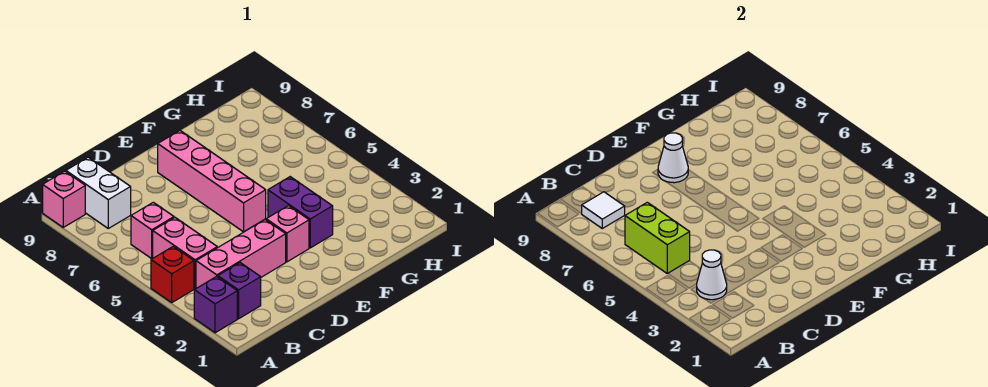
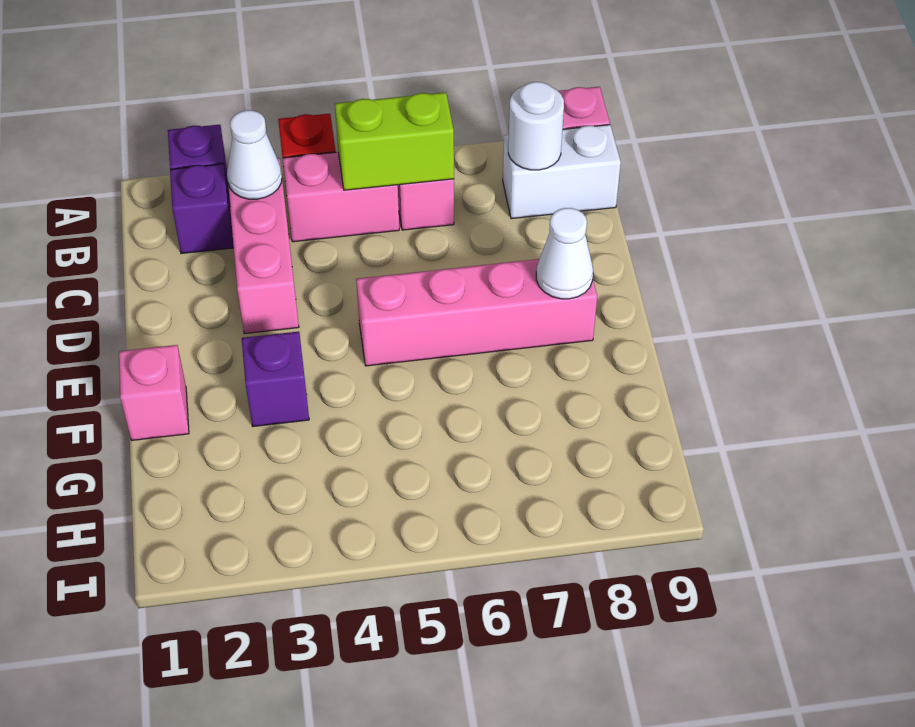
white tile B8 level 2 -> white round brick B8 level 2
pink brick E3 level 1 -> pink brick F1 level 1
purple brick F3:F4 level 1 -> purple brick F3 level 1

